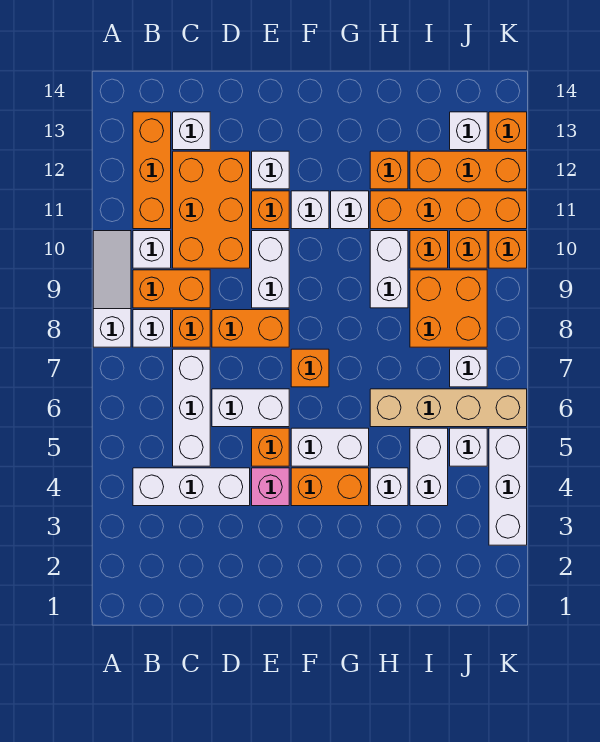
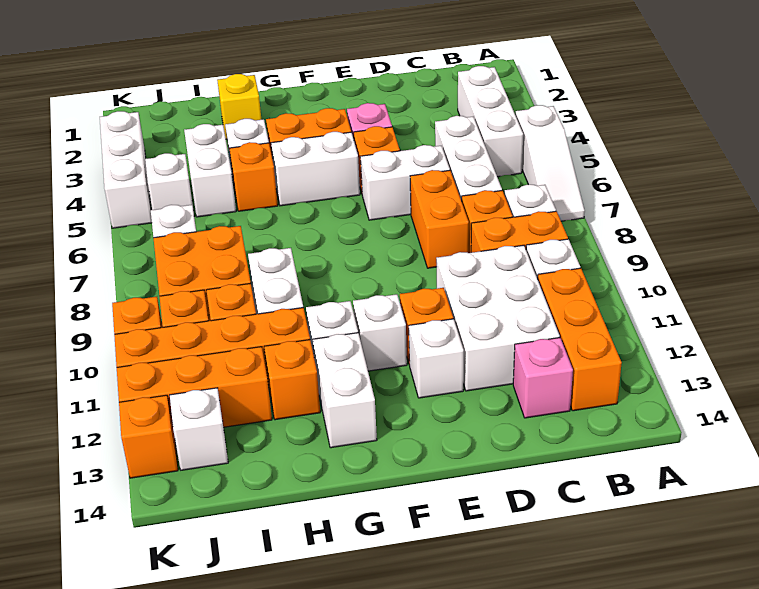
white slope A8:A10 level 1 top 8 -> white slope A5:A7 level 1 top 5
white brick B4:D4 level 1 -> white brick B3:B5 level 1
orange brick C10:D12 level 1 -> white brick C10:D12 level 1
white brick C13 level 1 -> pink brick C13 level 1
orange brick D8:E8 level 1 -> orange brick D7:D8 level 1
white brick E9:E10 level 1 -> white brick G12:G13 level 1
orange brick F7 level 1 -> orange brick H5 level 1
none -> yellow brick H2 level 1
tan brick H6:K6 level 1 -> none

